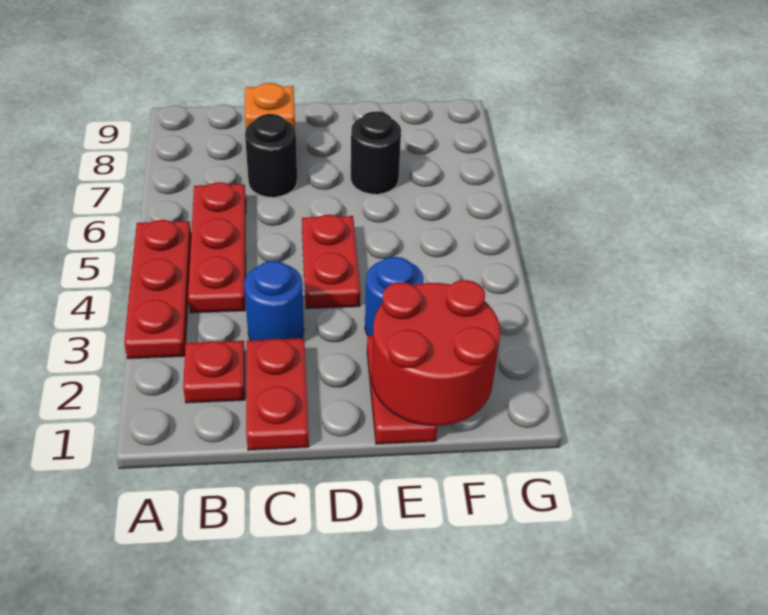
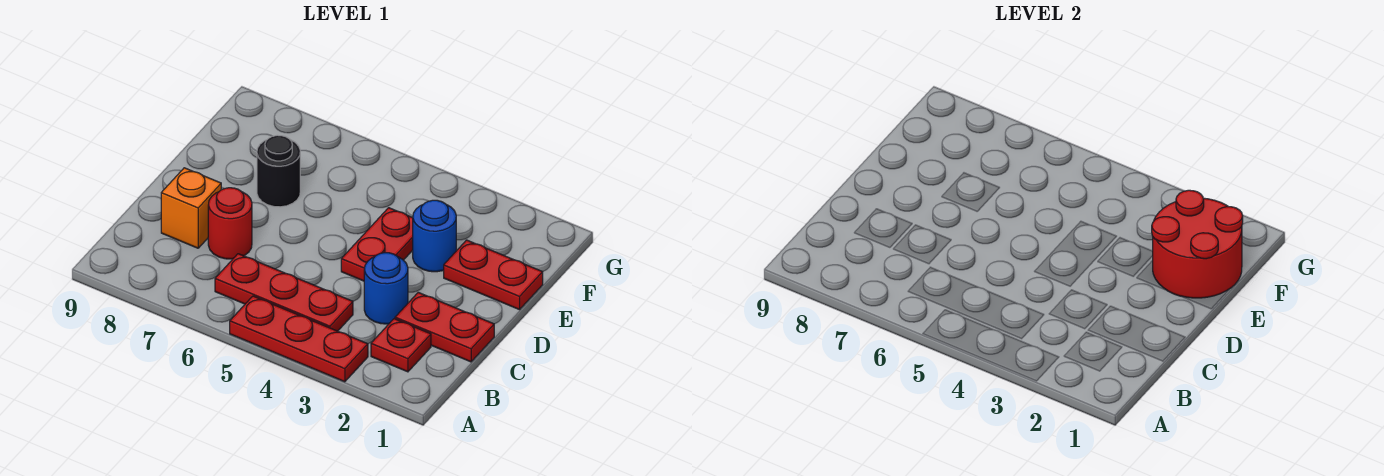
black round brick C7 level 1 -> red round brick C7 level 1
red plate D4:D5 level 1 -> red plate D4:E4 level 1

